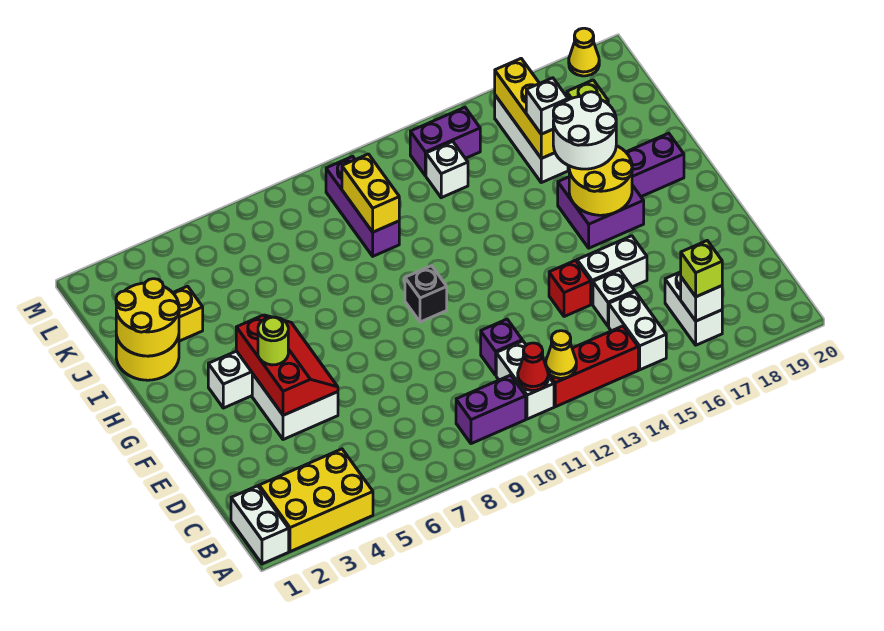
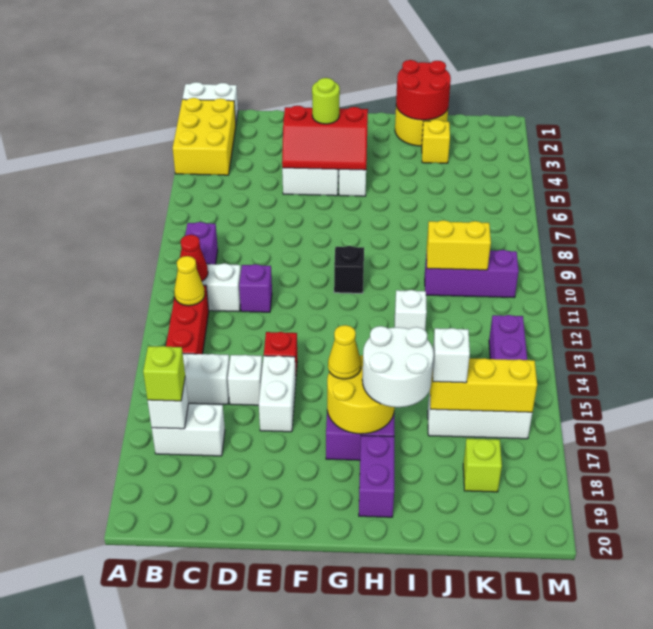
yellow round brick I1:J2 level 2 -> red round brick I1:J2 level 2
white brick K13 level 1 -> white brick I12 level 1
yellow cone M19 level 1 -> yellow cone G16 level 3

